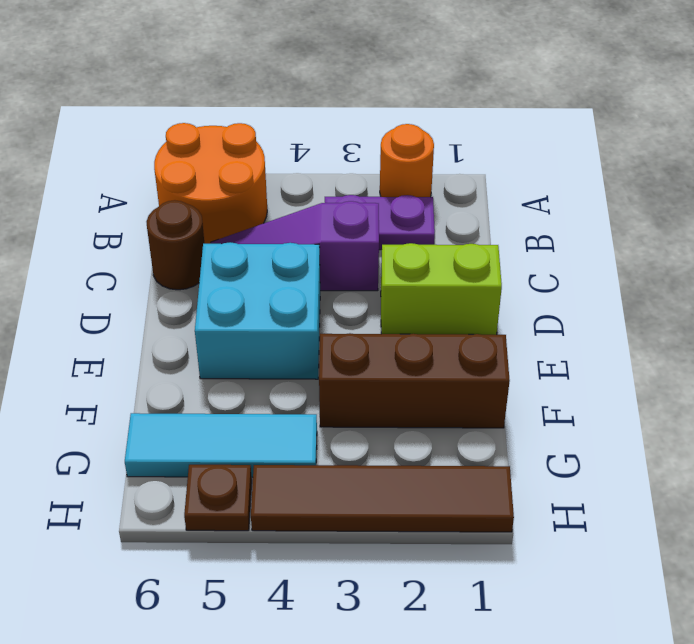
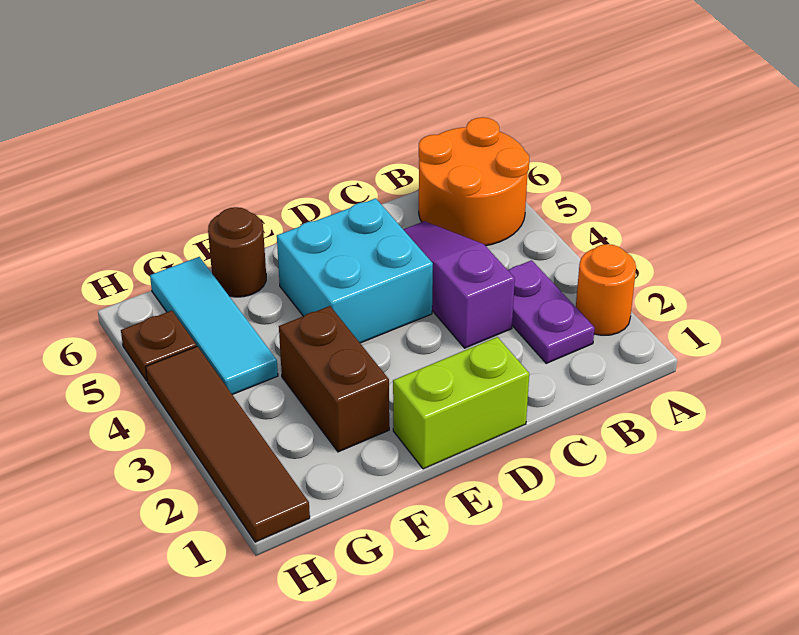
brown round brick C6 level 1 -> brown round brick F6 level 1
lime brick D1:D2 level 1 -> lime brick D1:E1 level 1
brown brick F1:F3 level 1 -> brown brick F2:F3 level 1

